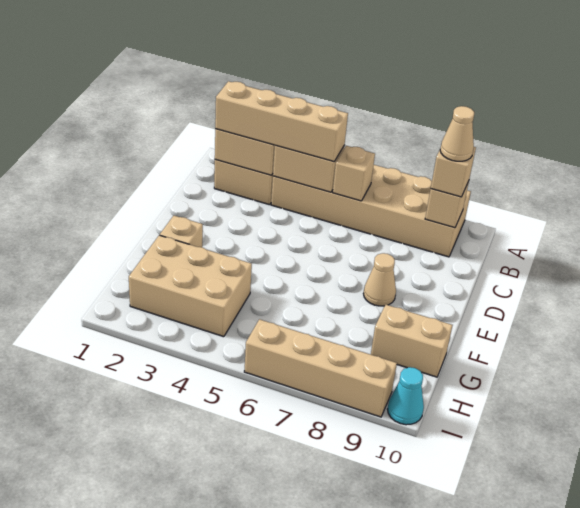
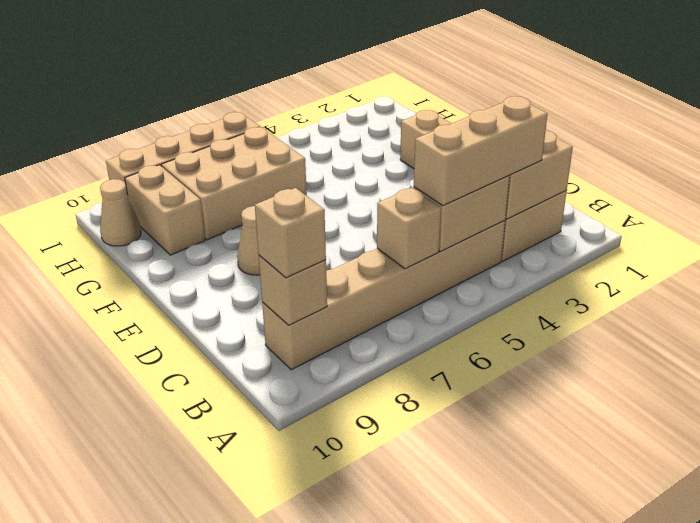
tan brick A4:B9 level 1 -> tan brick B4:B9 level 1
tan brick B2:B5 level 3 -> tan brick B3:B5 level 3
tan cone B9 level 4 -> tan cone H10 level 1
tan brick G2:H4 level 1 -> tan brick G6:H8 level 1
tan brick G9:G10 level 1 -> tan brick G9:H9 level 1
cyan cone I10 level 1 -> none

